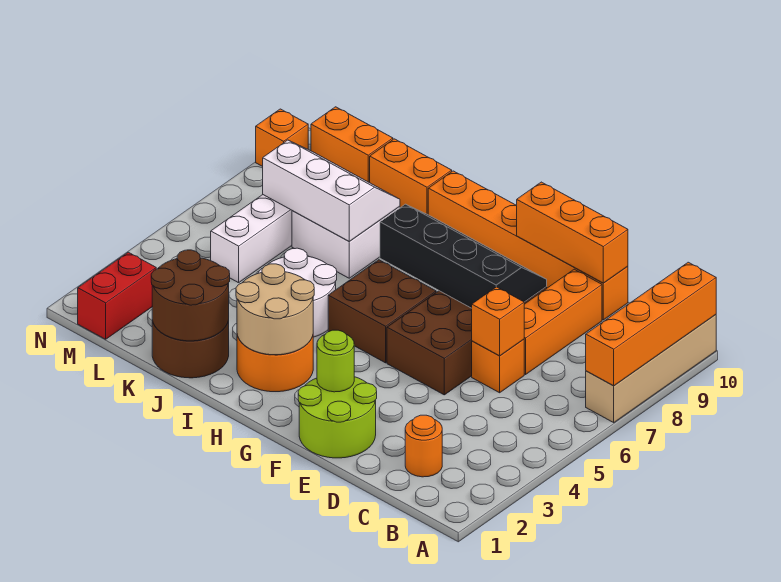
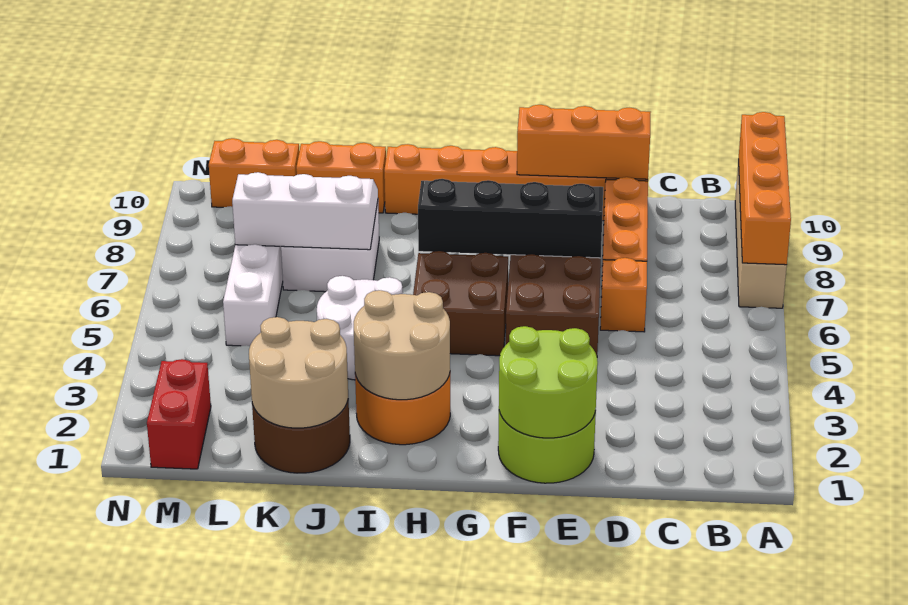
orange round brick C2 level 1 -> none
orange brick D6 level 2 -> none
lime round brick F2 level 2 -> lime round brick E1:F2 level 2
brown round brick J1:K2 level 2 -> tan round brick J1:K2 level 2
orange brick N9 level 1 -> none

